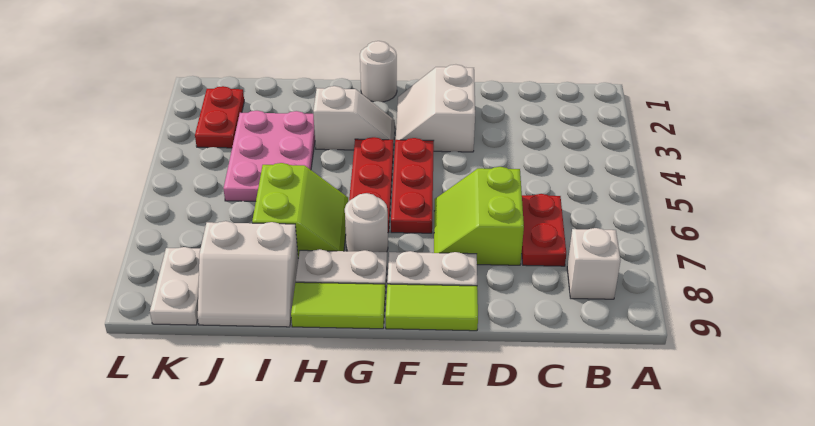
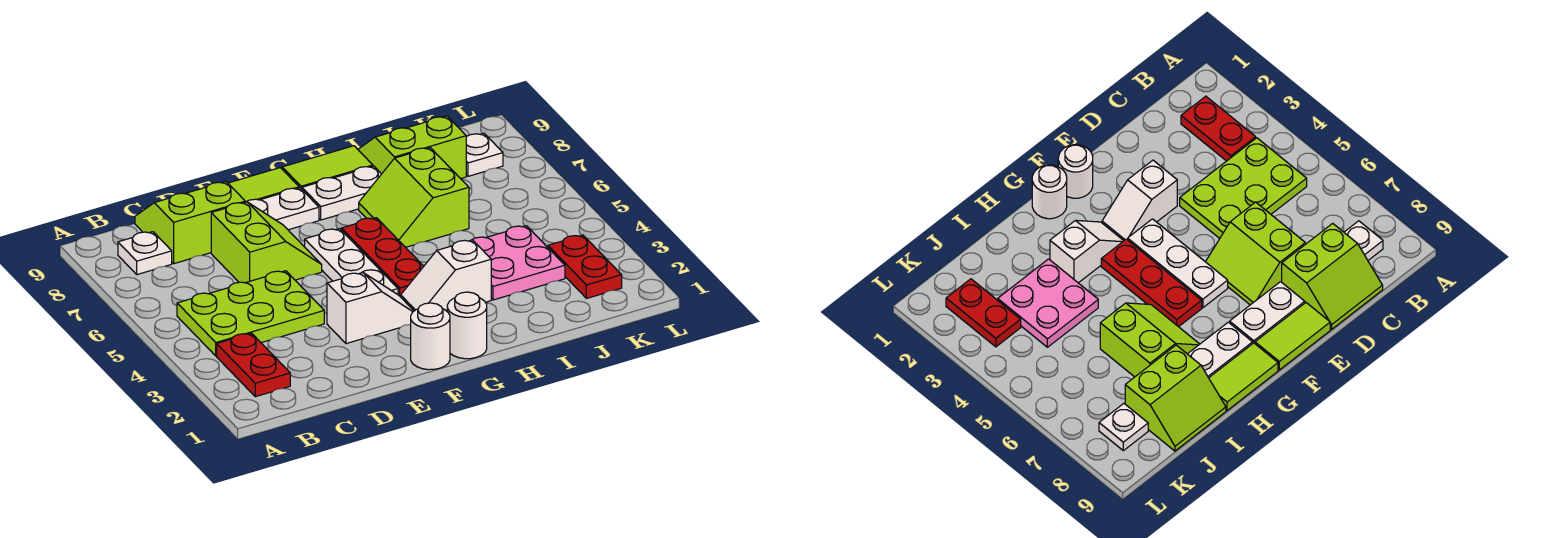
none -> lime plate B4:D5 level 1
white brick B8 level 1 -> white plate B8 level 1
red plate C6:C7 level 1 -> red plate B2:B3 level 1
none -> lime slope C8:D9 level 1 top 8
white slope E2:F3 level 1 top E -> white slope E3:F3 level 1 top E
red plate F4:F6 level 1 -> white plate F4:F6 level 1
white round brick G7 level 1 -> white round brick F1 level 1
pink plate I3:J5 level 1 -> pink plate I3:J4 level 1
white slope I8:J9 level 1 top 8 -> lime slope I8:J9 level 1 top 8
white plate K8:K9 level 1 -> white plate K8 level 1

